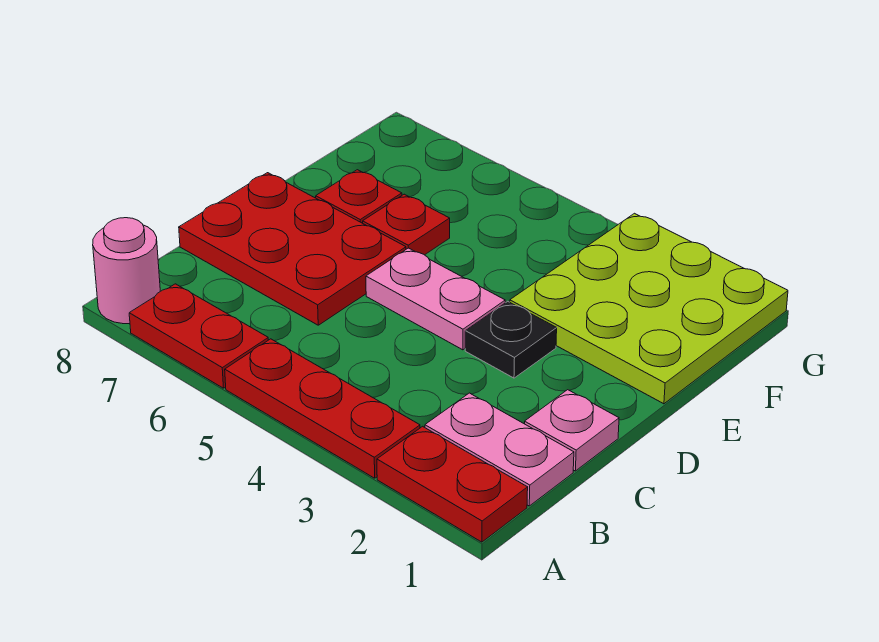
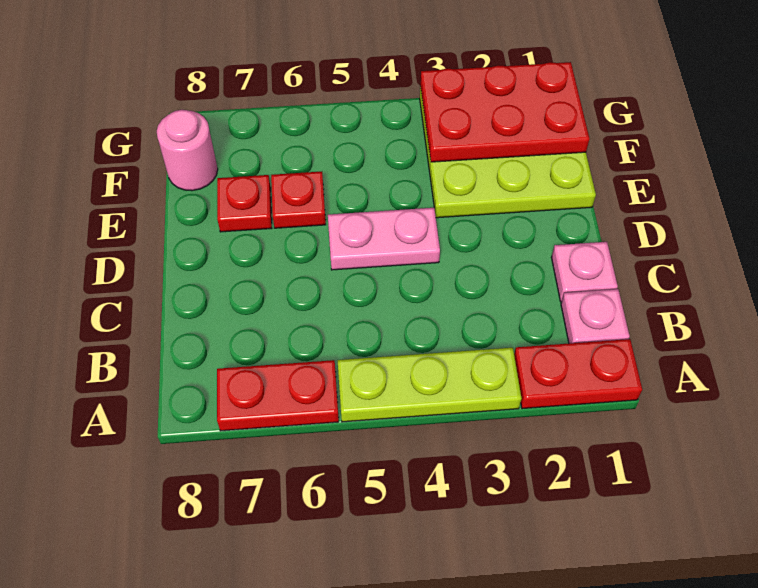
red plate A3:A5 level 1 -> lime plate A3:A5 level 1
pink round brick A8 level 1 -> pink round brick F8 level 1
pink plate B1:B2 level 1 -> pink plate B1 level 1
red plate C6:D8 level 1 -> red plate F1:G3 level 2
black plate D3 level 1 -> none

